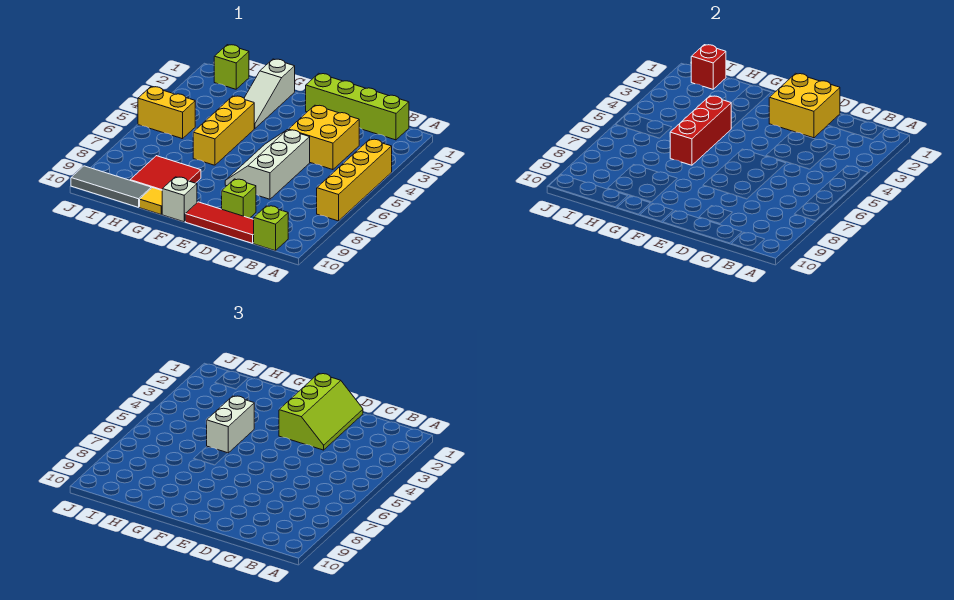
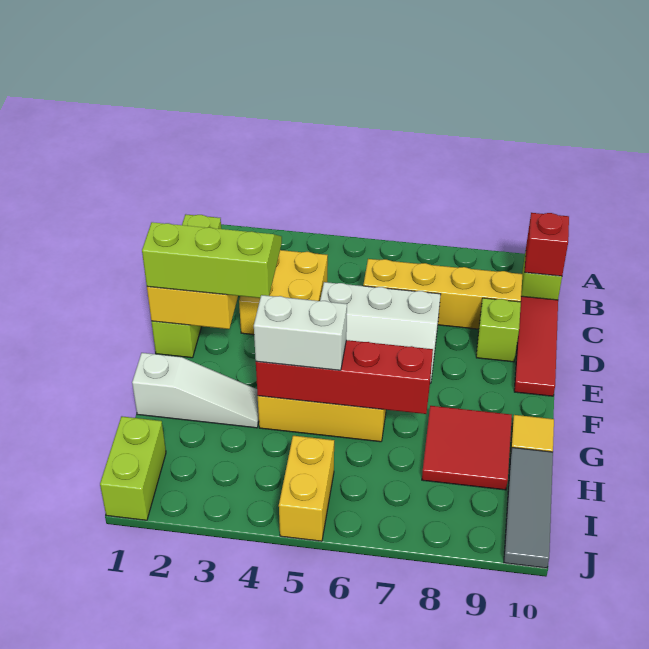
yellow brick A4:A7 level 1 -> yellow brick C6:C9 level 1
white brick F10 level 1 -> none
red brick G4:G6 level 2 -> red brick G4:G7 level 2
lime brick I1 level 1 -> lime brick I1:J1 level 1
red brick I1 level 2 -> red brick B10 level 2

